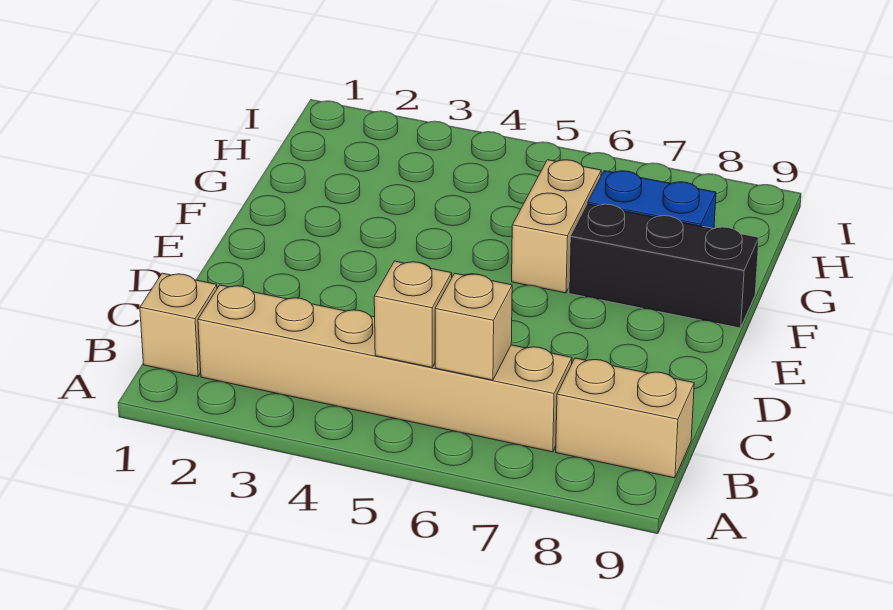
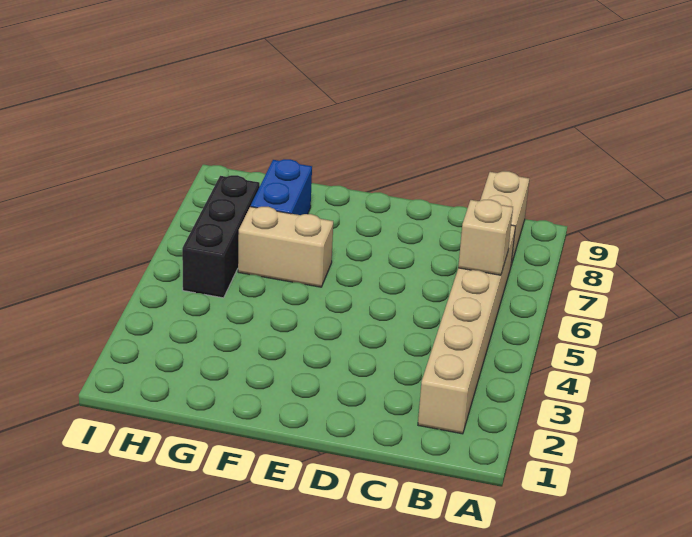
tan brick B1 level 1 -> none
tan brick B5 level 2 -> none
black brick F7:F9 level 1 -> black brick H5:H7 level 1

